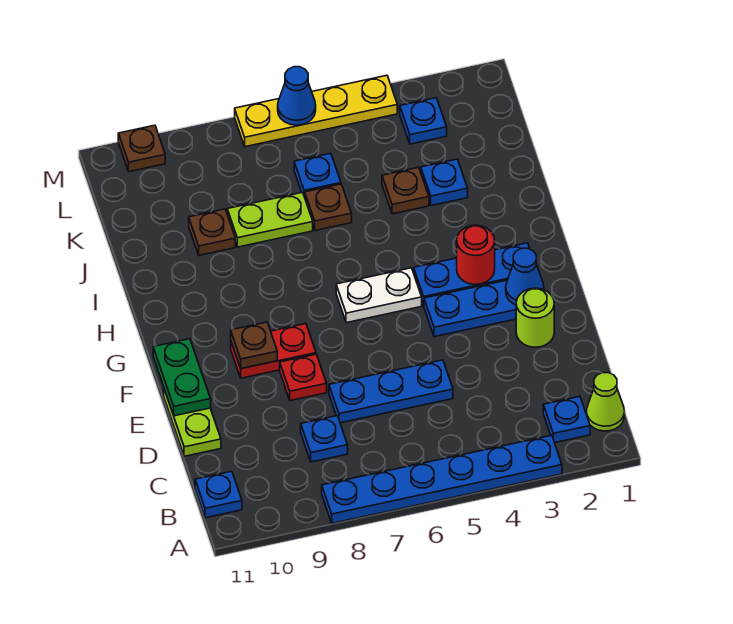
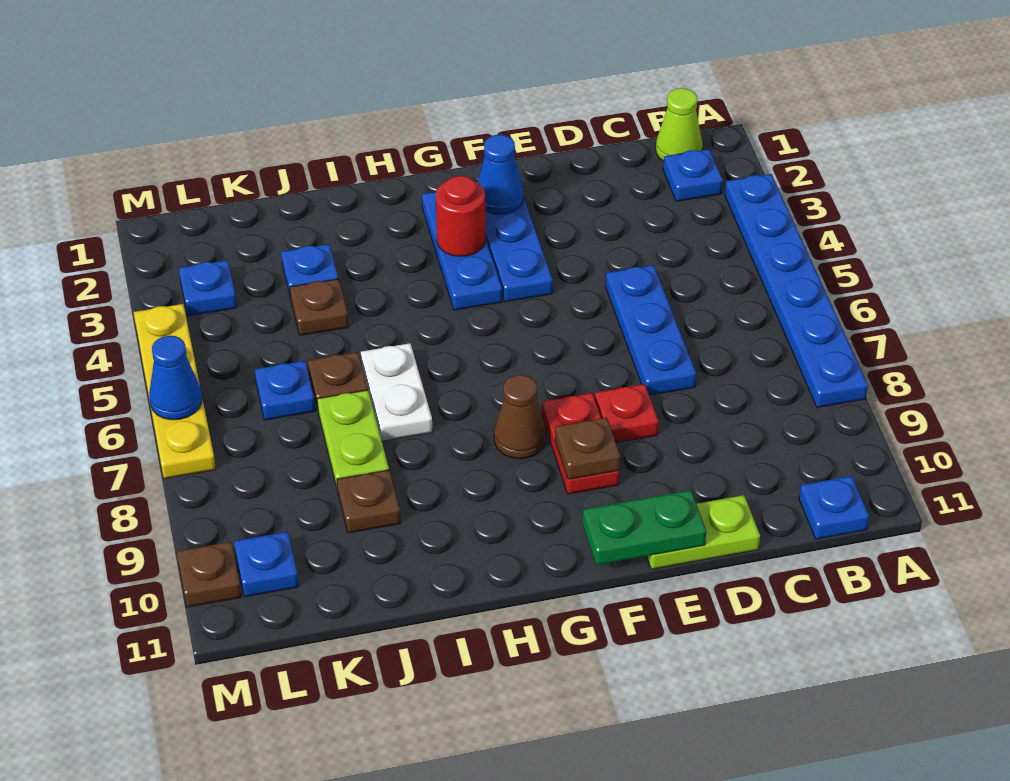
blue plate C8 level 1 -> blue plate L10 level 1
lime round brick E2 level 1 -> none
white plate G5:G6 level 1 -> white plate I6:I7 level 1
none -> brown cone G8 level 1

